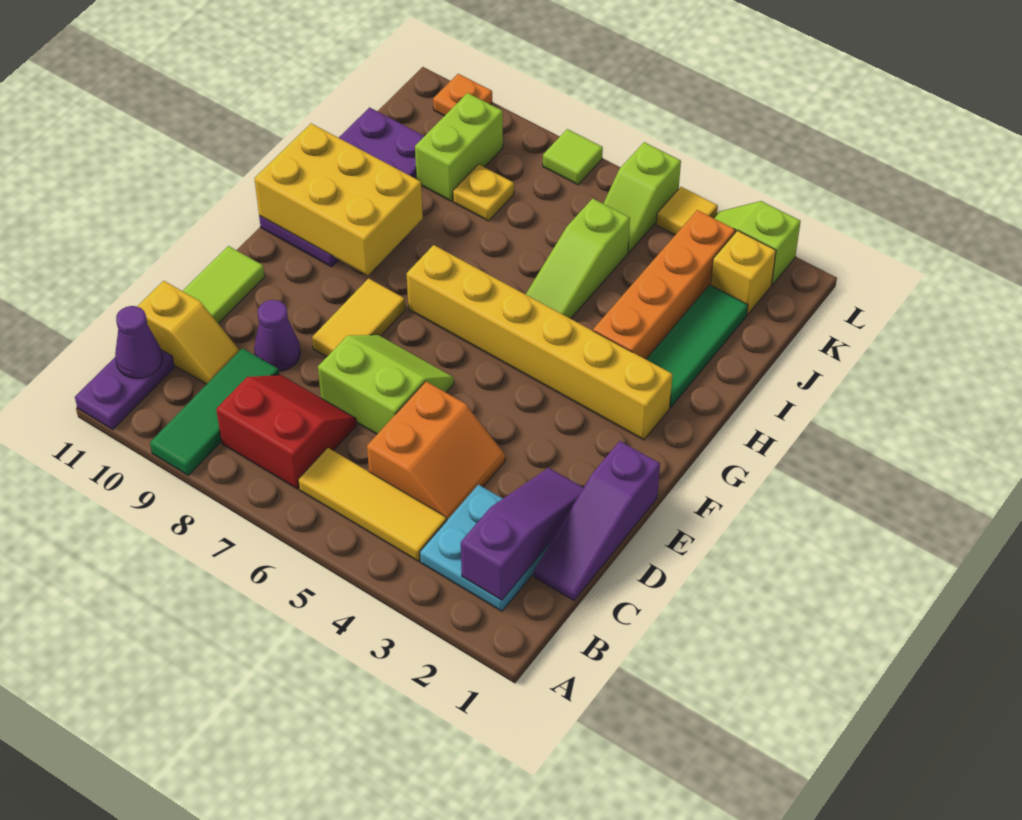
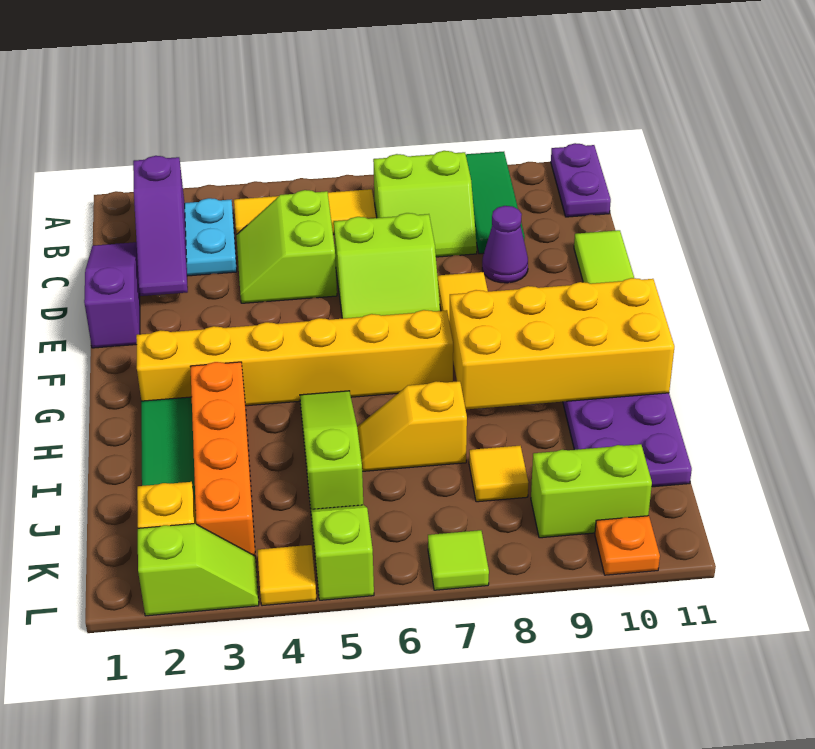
red slope B7:C8 level 1 top B -> lime slope B7:C8 level 1 top B
purple cone B11 level 2 -> none
orange slope C4:D5 level 1 top 5 -> lime slope C4:D5 level 1 top 5
yellow slope C10:C11 level 1 top 11 -> yellow slope I6:I7 level 1 top 7
yellow brick G9:H11 level 2 -> yellow brick G8:H11 level 2
yellow plate J8 level 1 -> yellow tile J8 level 1
lime brick J9:K9 level 1 -> lime brick K9:K10 level 1

